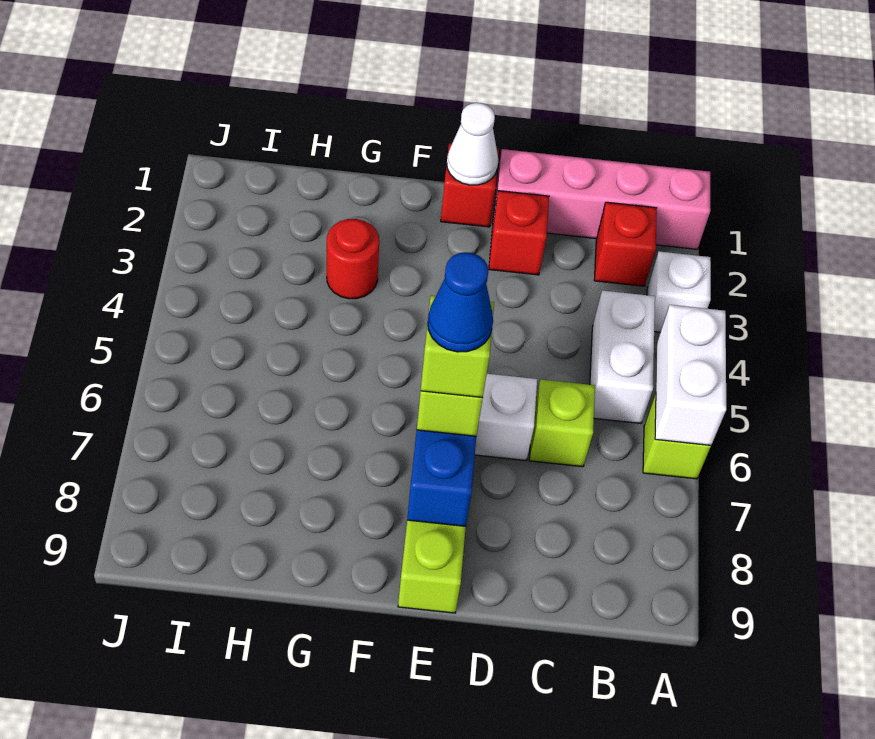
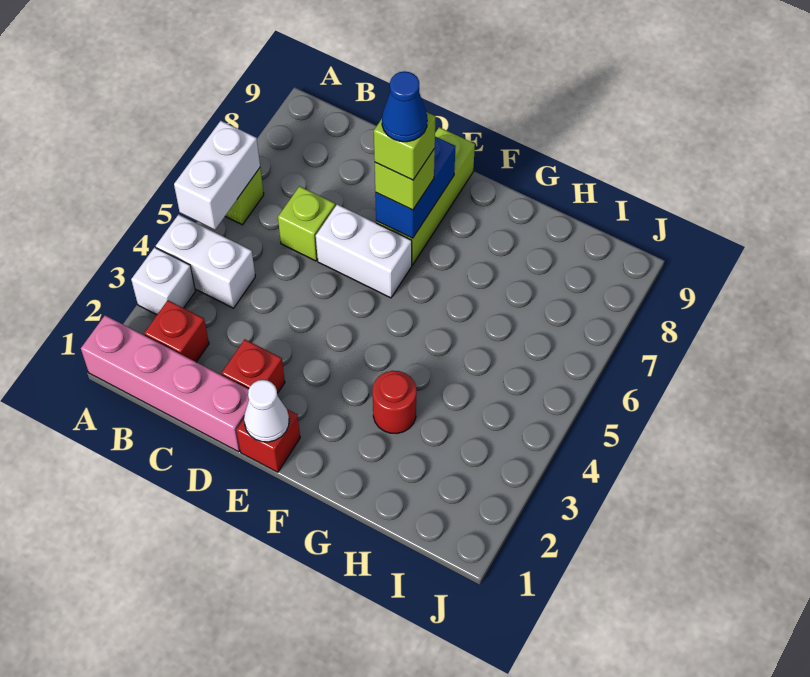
white brick B4:B5 level 1 -> white brick A4:B4 level 1

